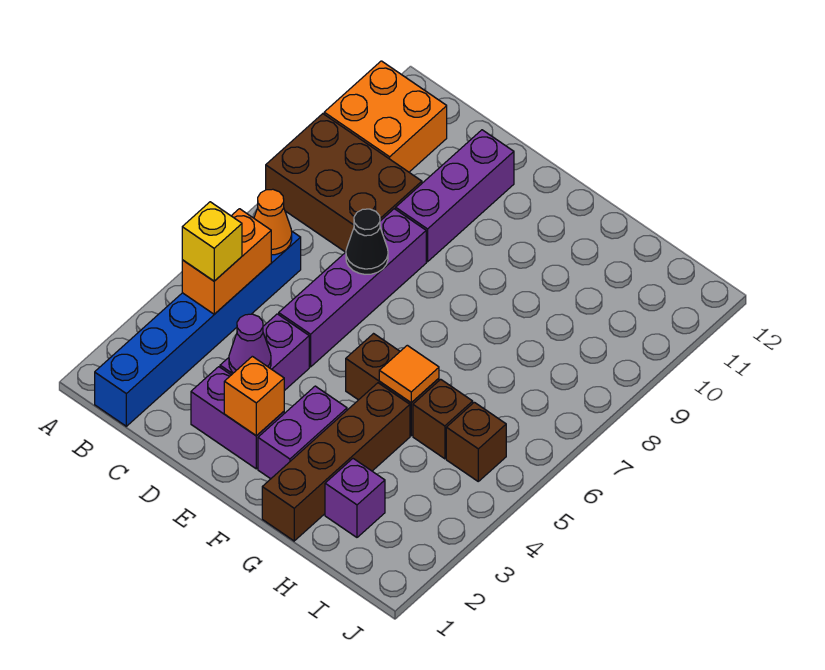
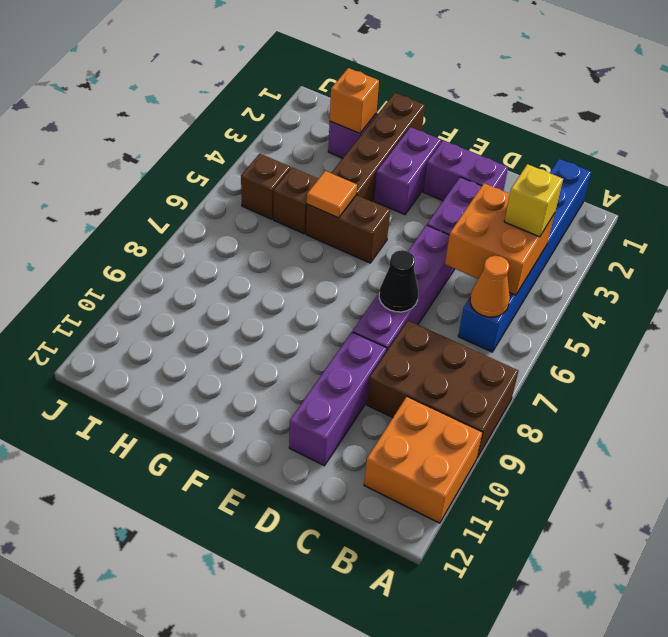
orange brick B4:B5 level 2 -> orange brick B4:C5 level 2
purple cone D3 level 2 -> none
orange brick E2 level 2 -> orange brick H2 level 2

